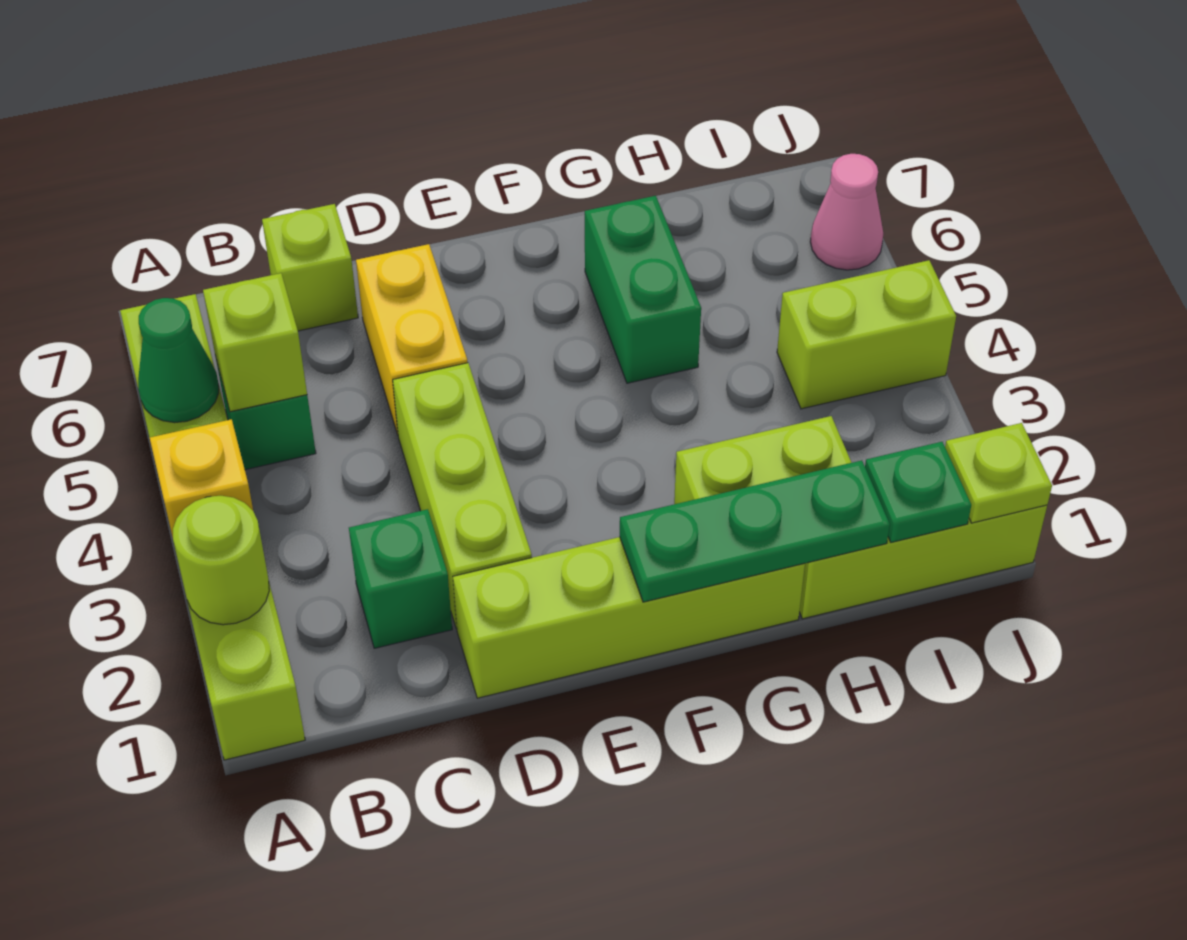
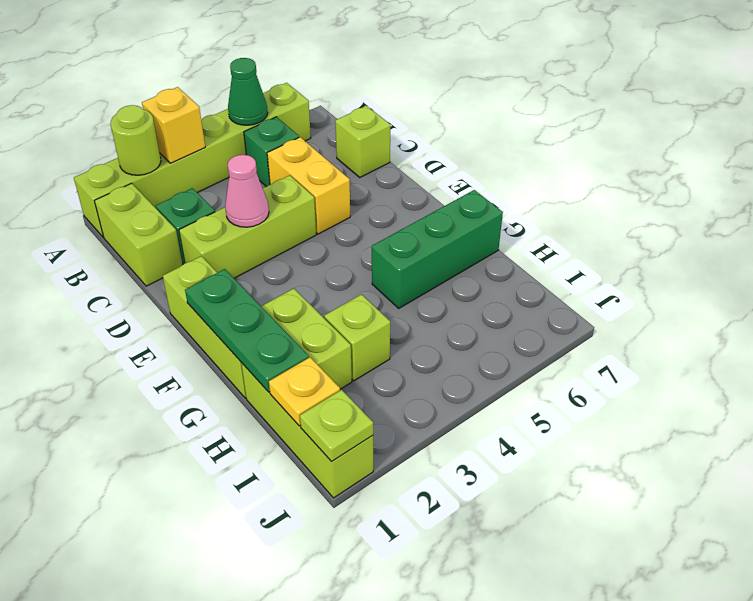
lime brick B5 level 2 -> lime brick H3 level 1
lime brick D1:G1 level 1 -> lime brick E1:G1 level 1
yellow brick D5:D6 level 1 -> yellow brick C5:D5 level 1
green brick G5:G6 level 1 -> green brick G5:G7 level 1
green plate I1 level 2 -> yellow plate I1 level 2
lime brick I4:J4 level 1 -> lime brick B1:C1 level 1
pink cone J6 level 1 -> pink cone D3 level 2

